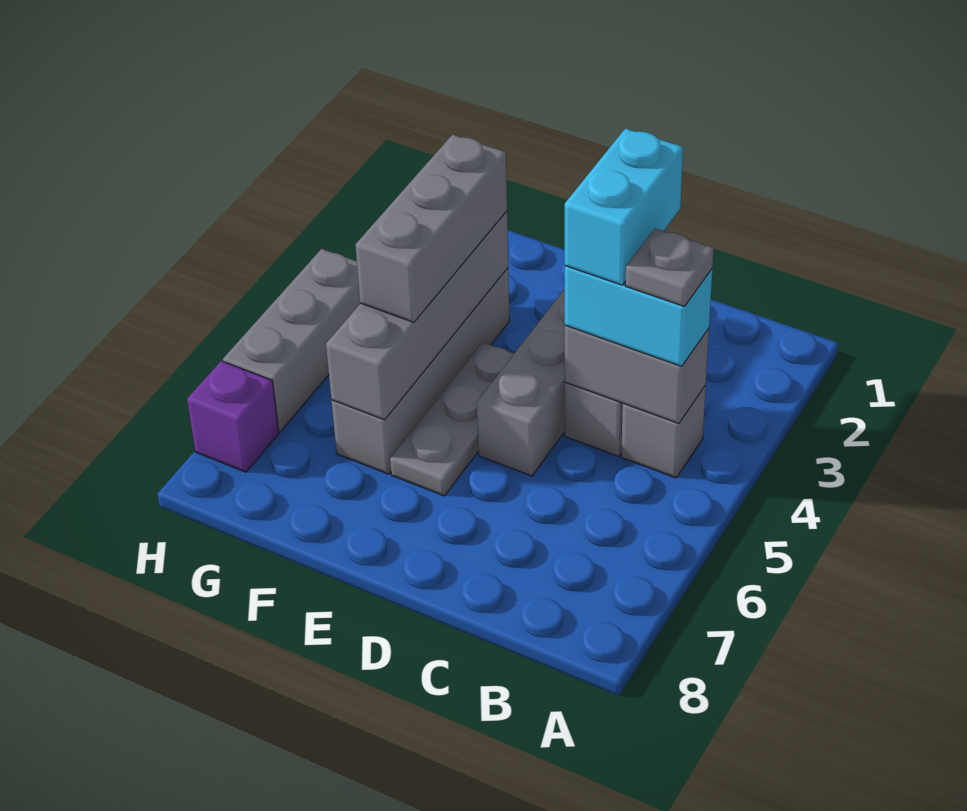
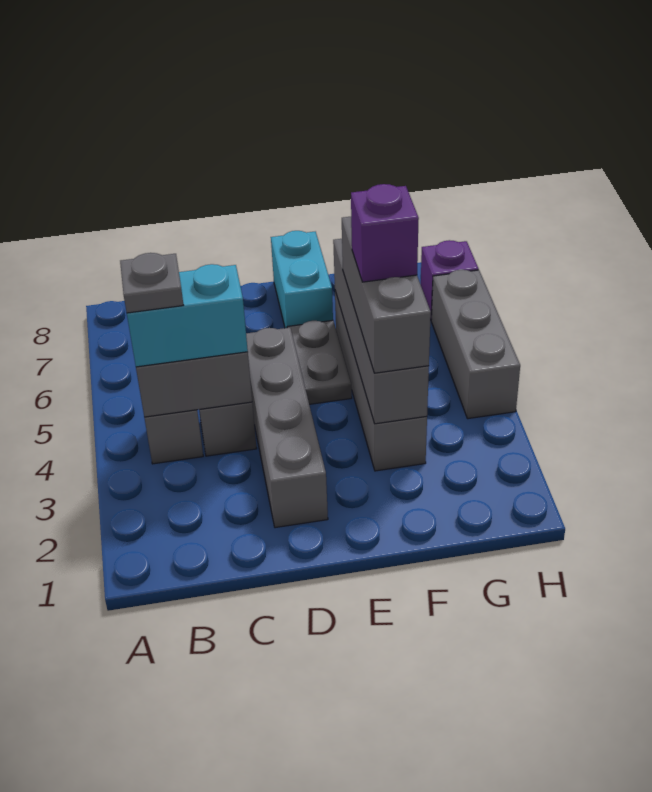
cyan brick C3:C4 level 4 -> cyan brick E7:E8 level 1
grey plate E4:E6 level 1 -> grey plate E5:E6 level 1
none -> purple brick F4 level 4

